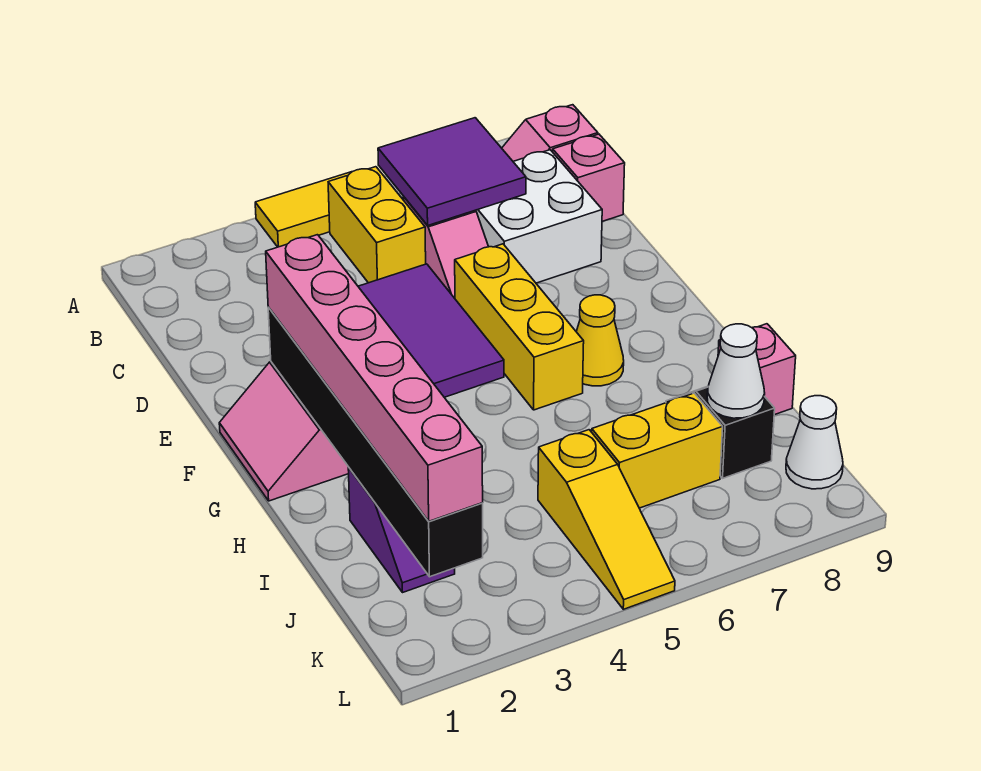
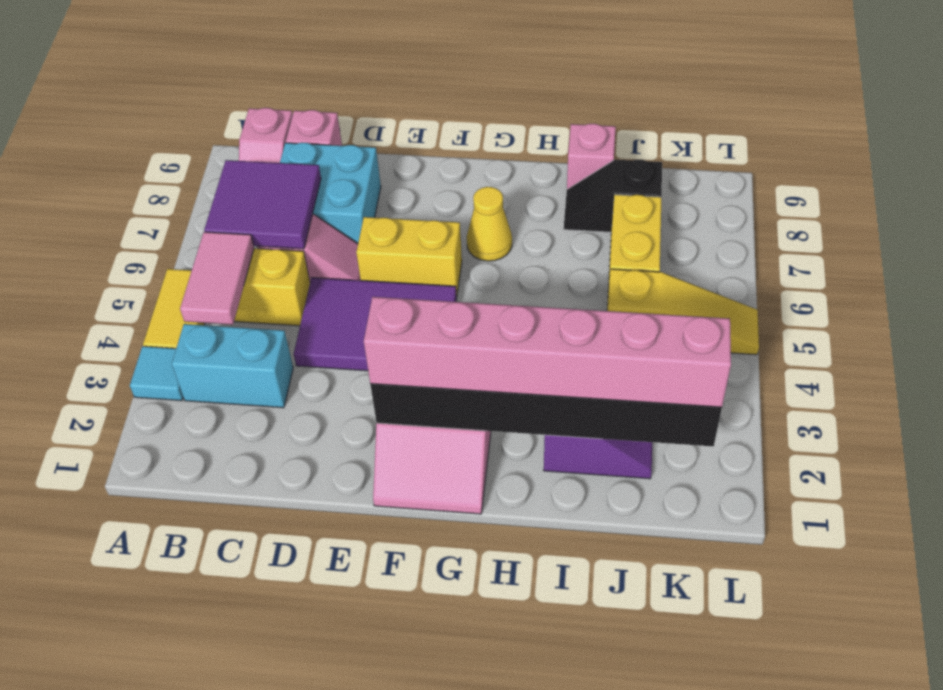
none -> cyan tile A3 level 1
none -> cyan brick B3:C3 level 1
none -> pink tile B4:B5 level 2
white brick C7:D8 level 1 -> cyan brick C7:D8 level 1
yellow brick E6:G6 level 1 -> yellow brick E6:F6 level 1
white cone J8 level 2 -> none
white cone K9 level 1 -> none

